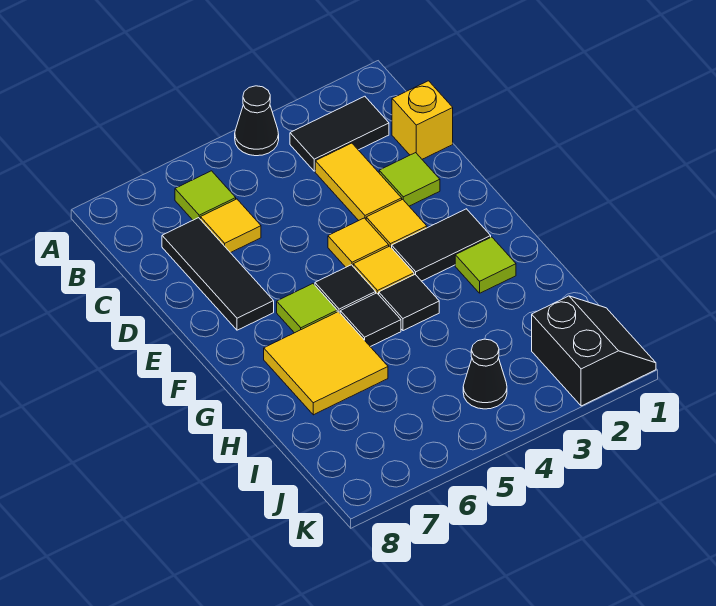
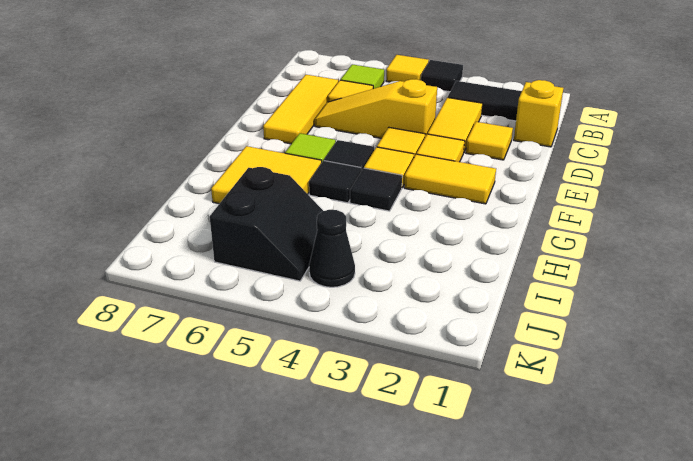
black cone A4 level 1 -> black tile A4 level 1
none -> yellow tile A5 level 1
black tile C7:E7 level 1 -> yellow tile C7:E7 level 1
lime tile D2 level 1 -> yellow tile D2 level 1
none -> yellow slope D4:D6 level 1 top 4
black tile F2:F3 level 1 -> yellow tile F2:F3 level 1
lime tile G2 level 1 -> none
black slope J1:K2 level 1 top 2 -> black slope I5:J6 level 1 top 6

